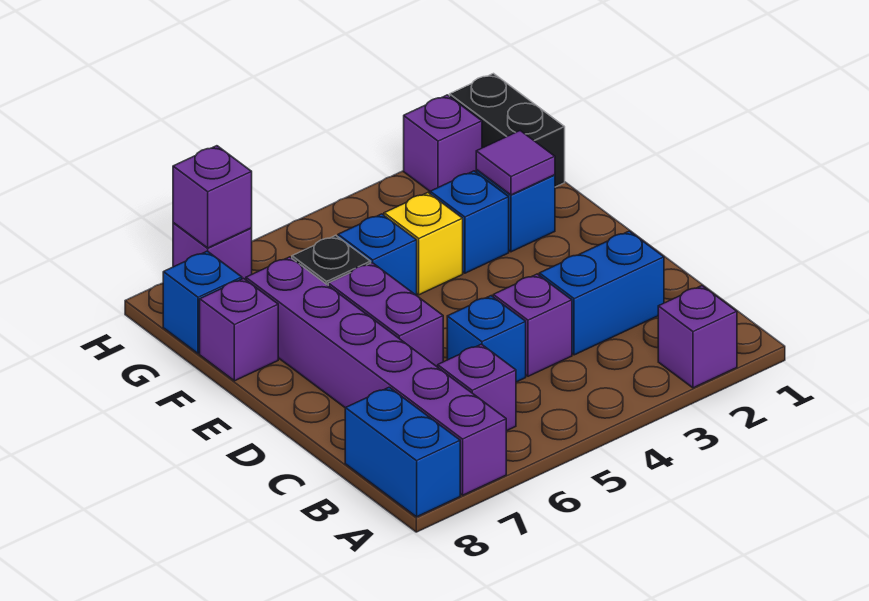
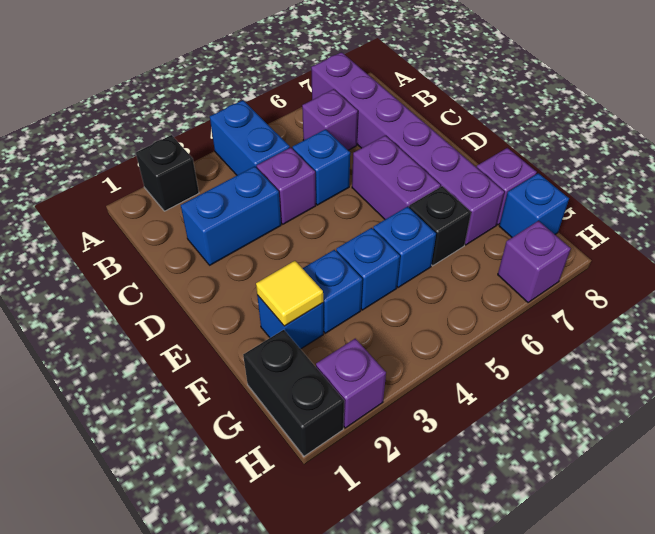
purple brick A2 level 1 -> black brick A2 level 1
blue brick A8:B8 level 1 -> blue brick A4:B4 level 1
purple tile F2 level 2 -> yellow tile F2 level 2
yellow brick F4 level 1 -> blue brick F4 level 1
purple brick H7 level 2 -> none

